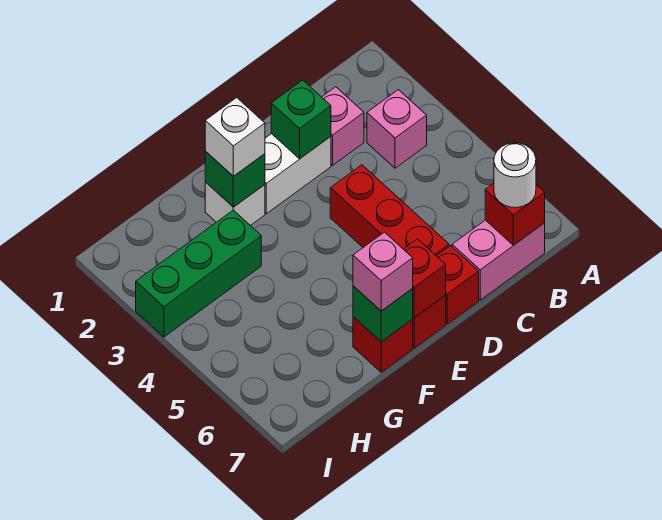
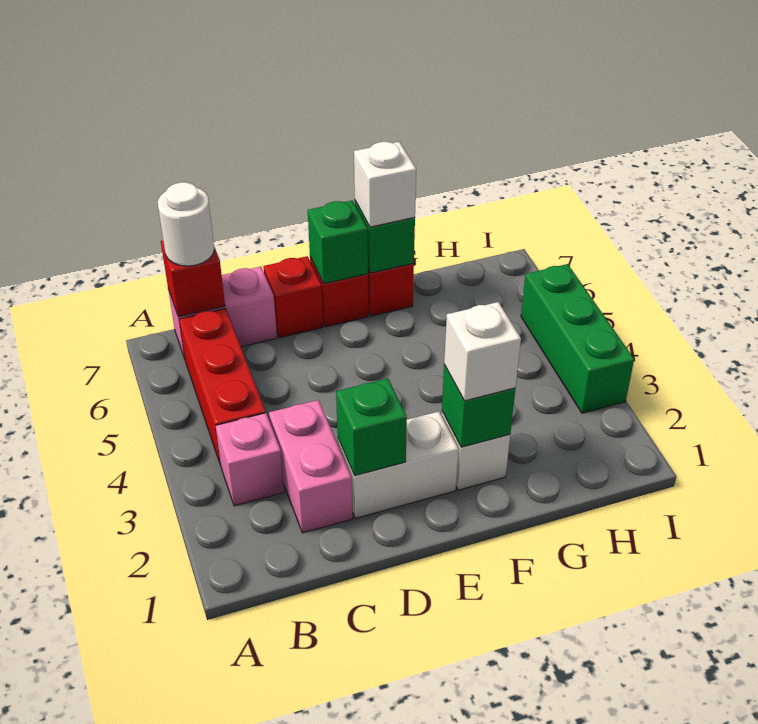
pink brick C2 level 1 -> pink brick C2:C3 level 1
red brick D4:D6 level 1 -> red brick B4:B6 level 1
red brick E7 level 2 -> green brick E7 level 2
pink brick F7 level 3 -> white brick F7 level 3
green brick G3:I3 level 1 -> green brick I3:I5 level 1

